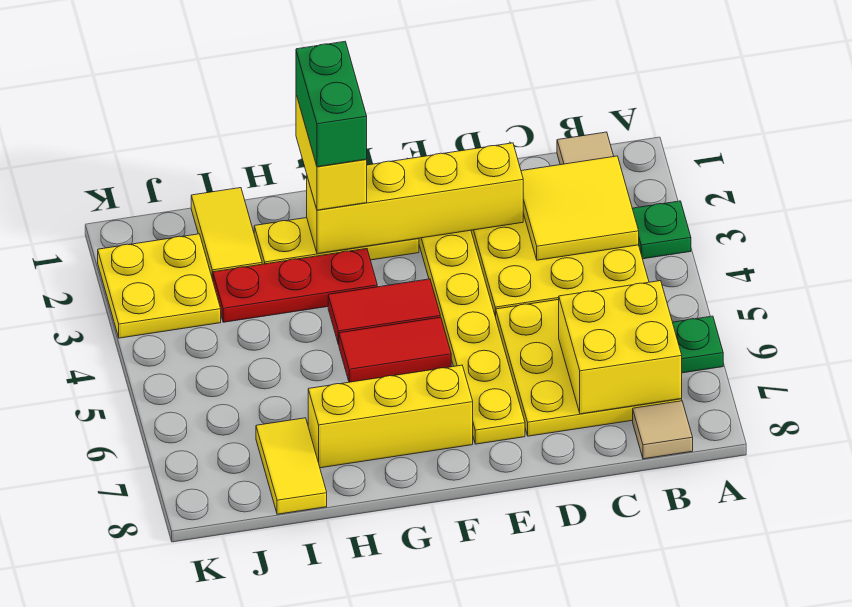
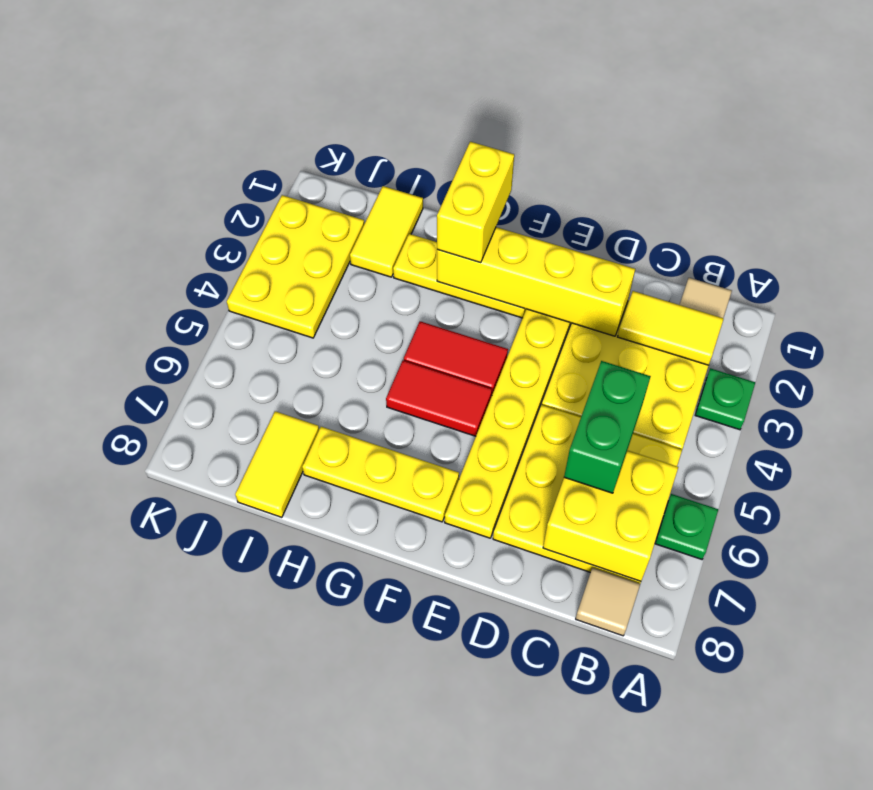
yellow tile B2:C3 level 2 -> yellow tile B2:C2 level 2
yellow brick F7:H7 level 1 -> yellow plate F7:H7 level 1
green brick G1:G2 level 4 -> green brick C5:C6 level 3
red plate G3:I3 level 1 -> none
yellow plate J2:K3 level 1 -> yellow plate J2:K4 level 1

